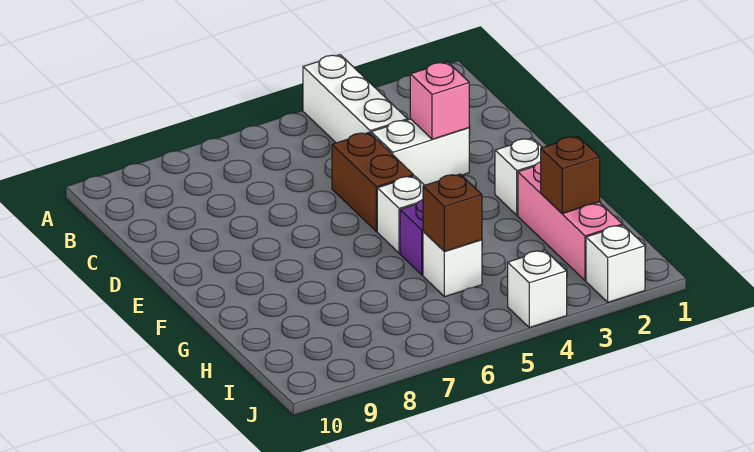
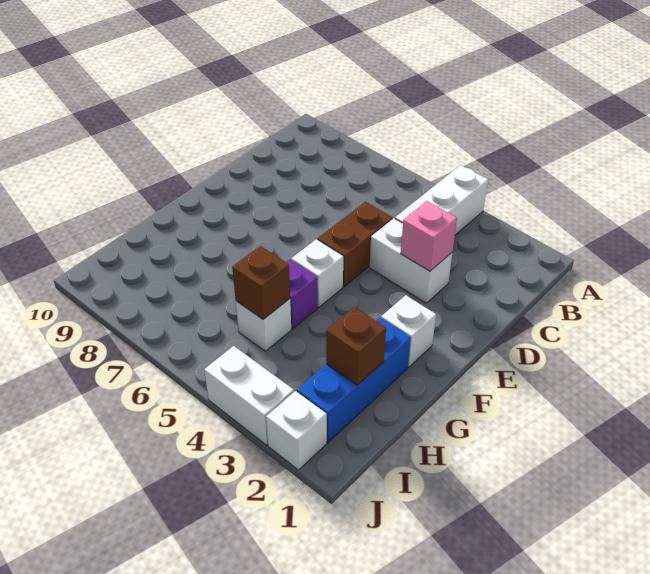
pink brick G2:I2 level 1 -> blue brick G2:I2 level 1
white brick J4 level 1 -> white brick J3:J4 level 1

